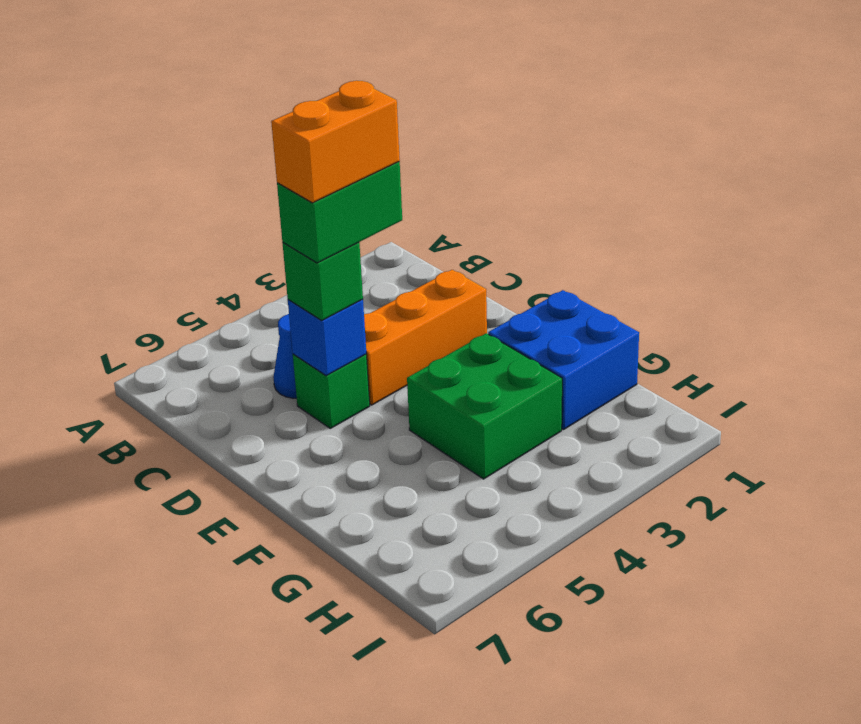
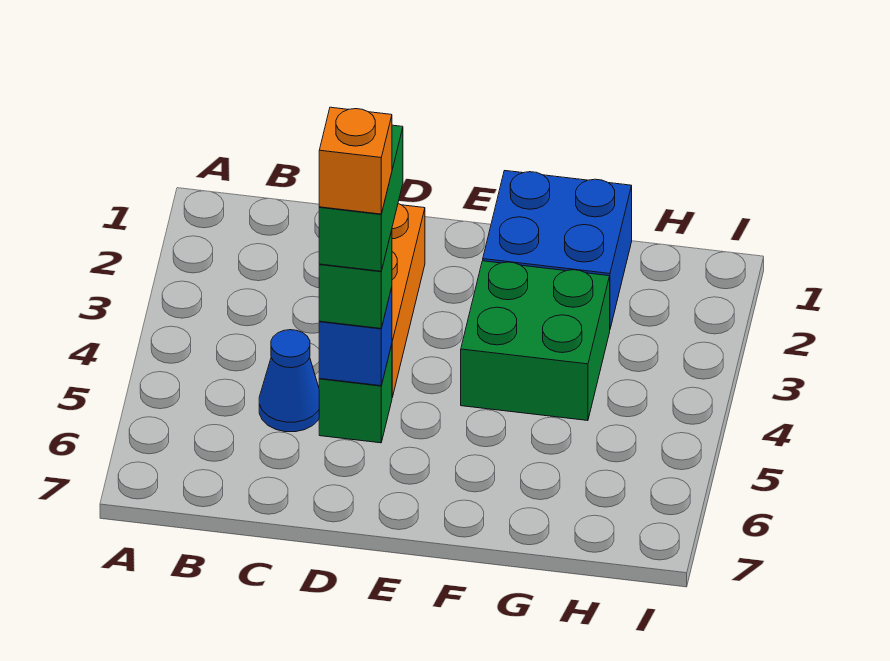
orange brick D4:D5 level 5 -> orange brick D5 level 5

